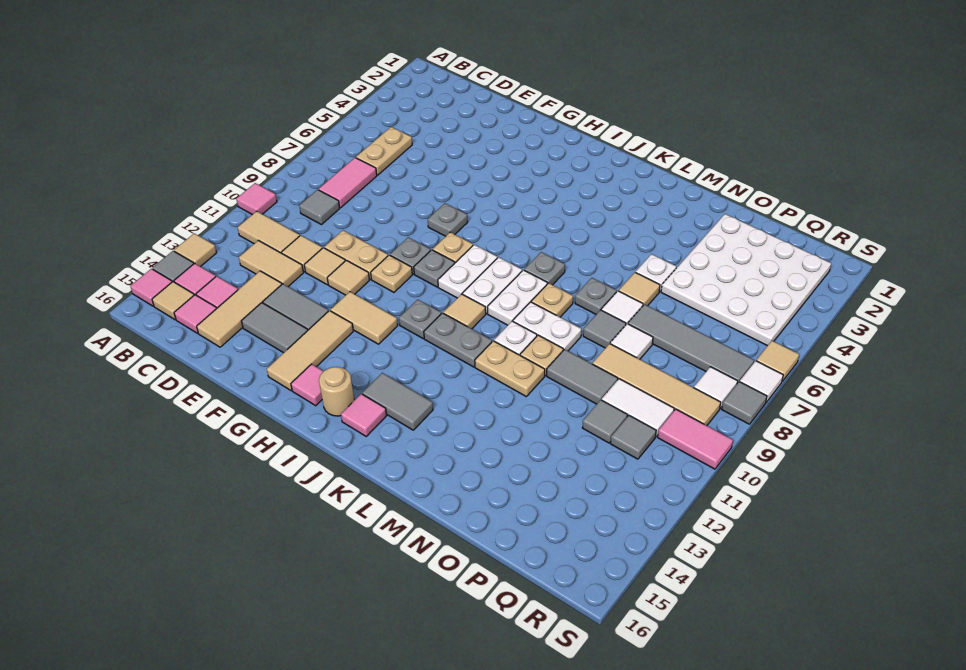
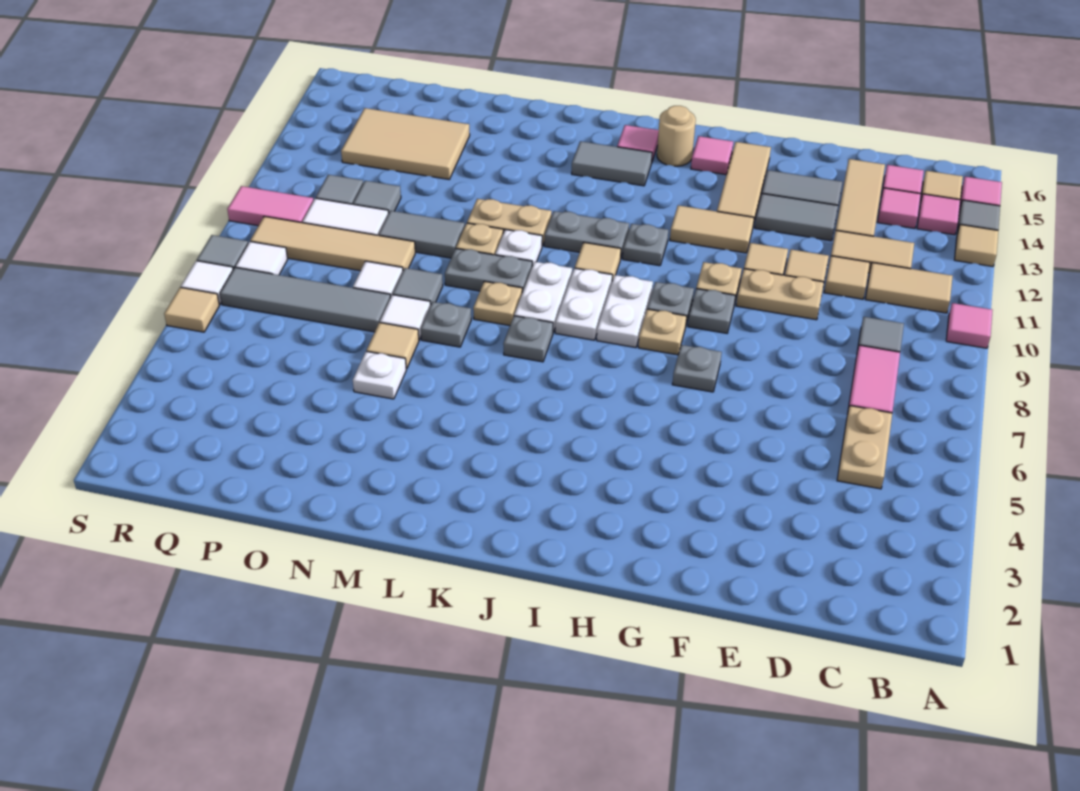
white plate L9:M9 level 1 -> grey plate L9:M9 level 1
white plate O2:R5 level 1 -> none
none -> tan tile O13:Q14 level 1

